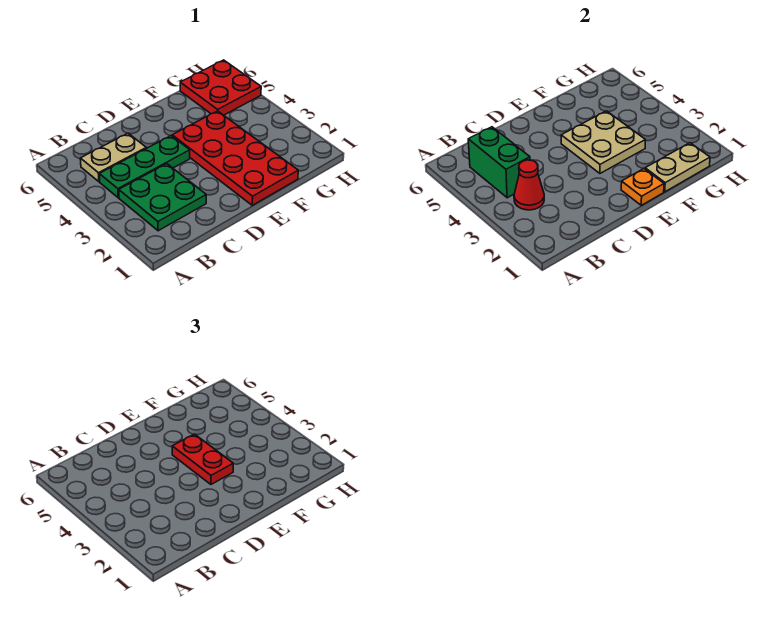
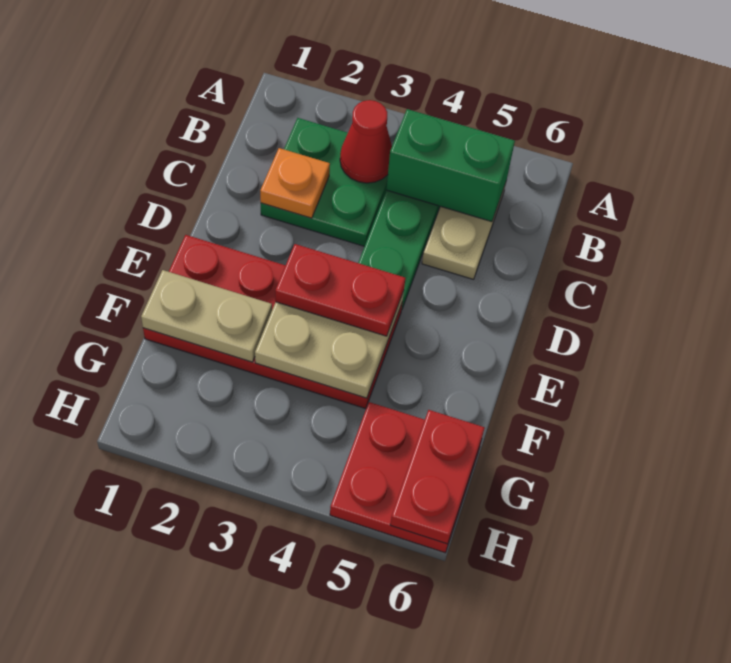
orange plate E1 level 2 -> orange plate C2 level 2
tan plate F1:G1 level 2 -> tan plate F1:F2 level 2
none -> red plate G6:H6 level 2

